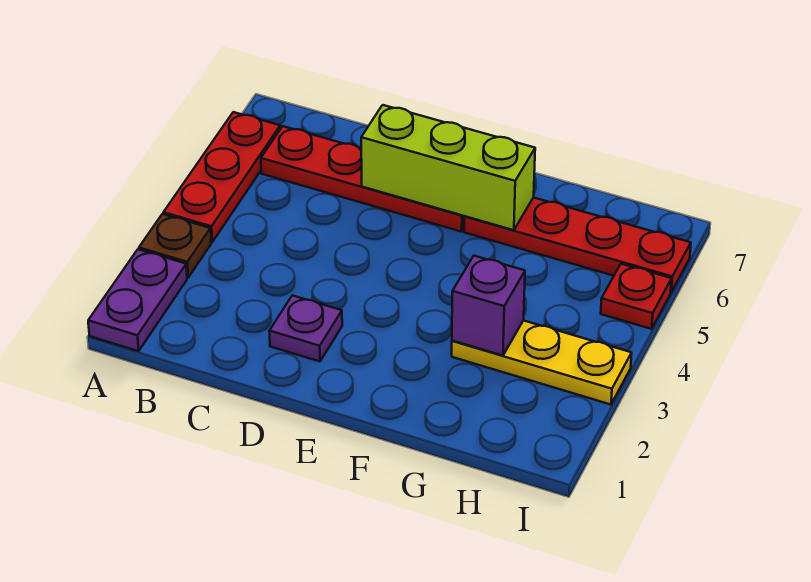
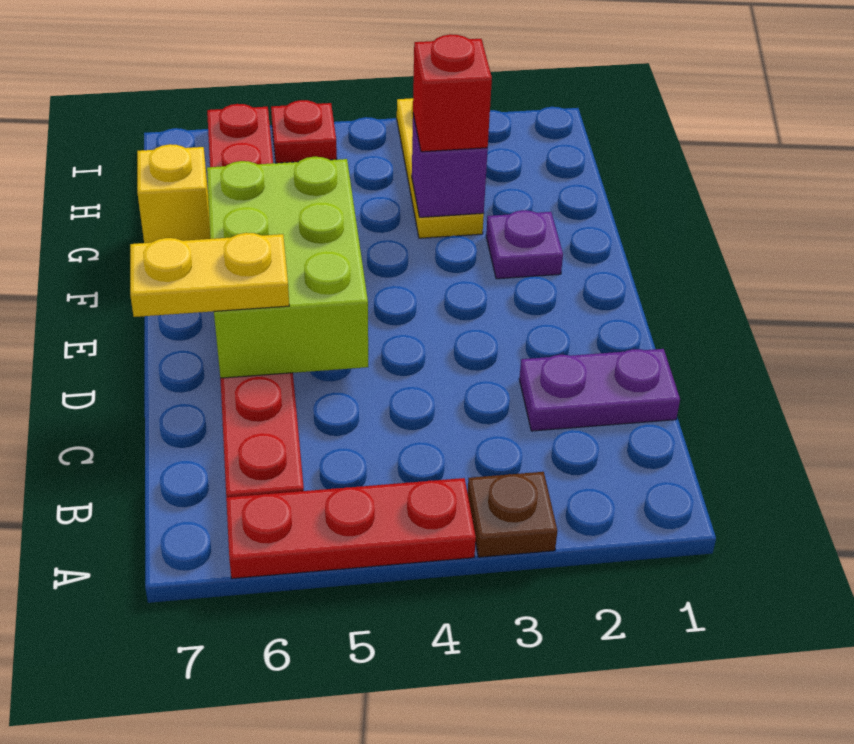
purple plate A1:A2 level 1 -> purple plate C1:C2 level 1
purple plate D2 level 1 -> purple plate F2 level 1
lime brick D6:F6 level 2 -> lime brick D5:F6 level 2
none -> yellow plate D6:D7 level 3
none -> red brick G3 level 3
none -> yellow brick G7 level 1

